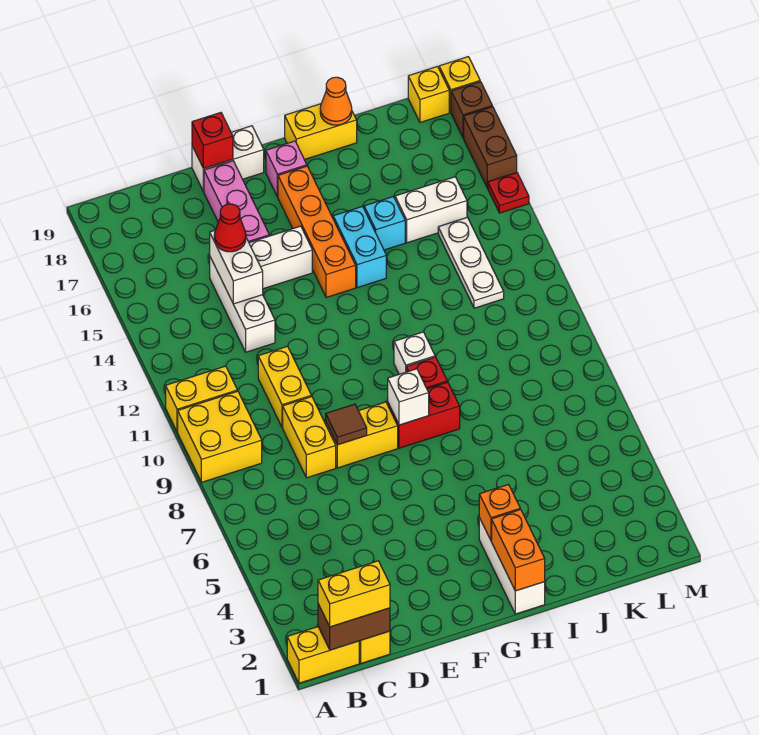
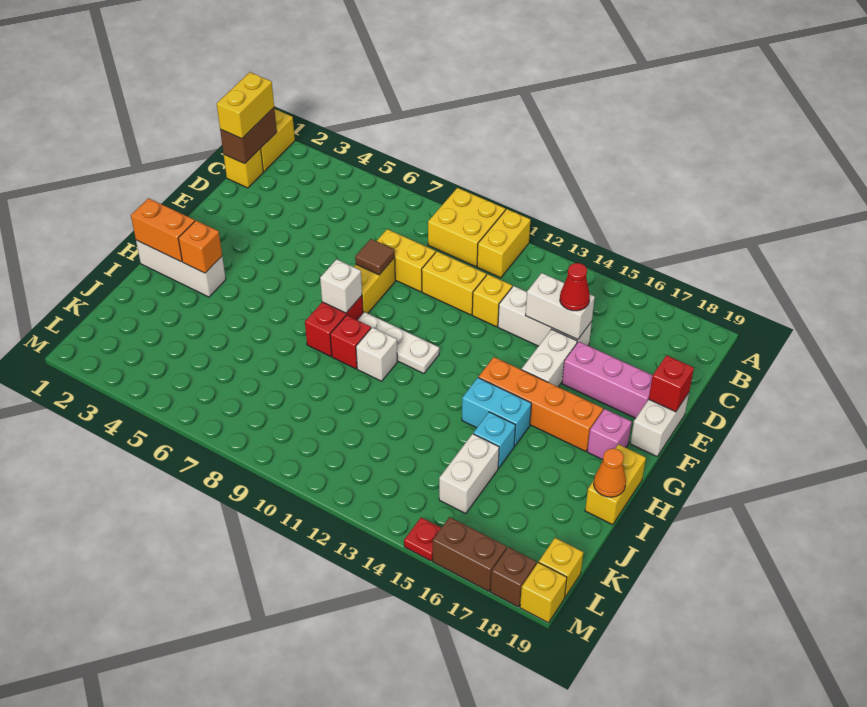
none -> yellow brick D12 level 1
white plate K12:K14 level 1 -> white plate G9:G11 level 1

